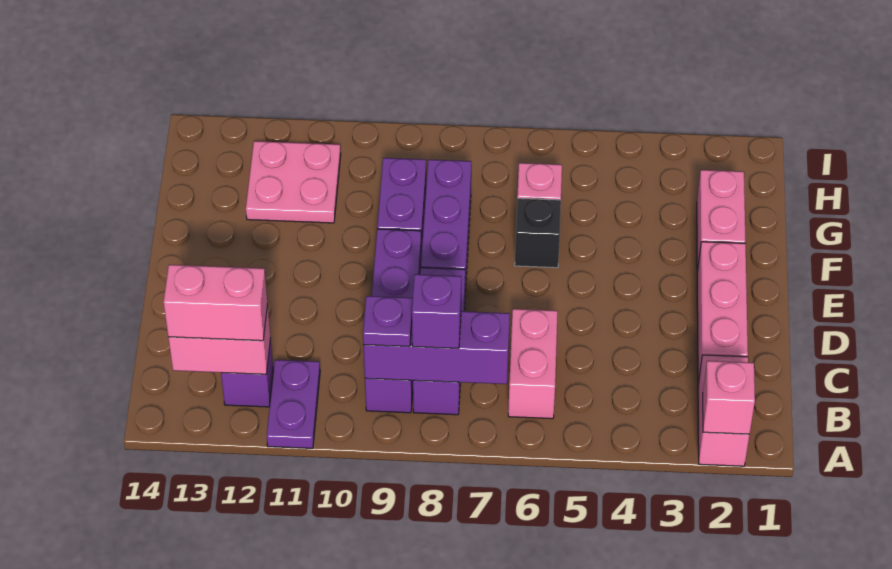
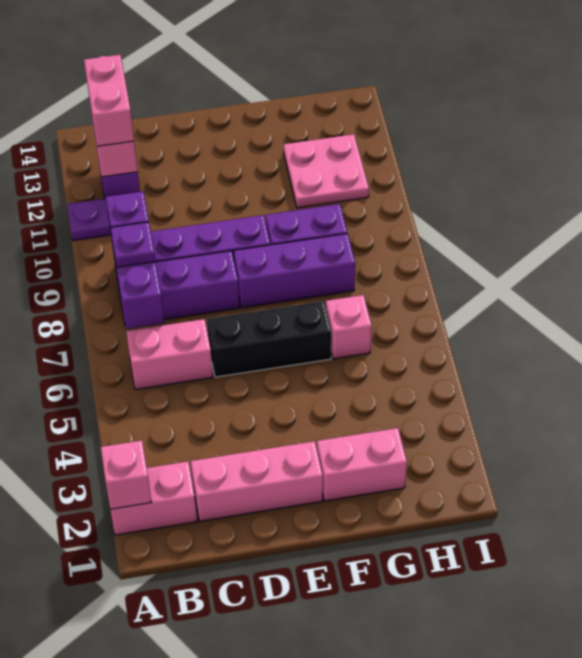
purple brick B8 level 3 -> purple plate B8 level 3
black brick F6 level 1 -> black brick D6:F6 level 1

